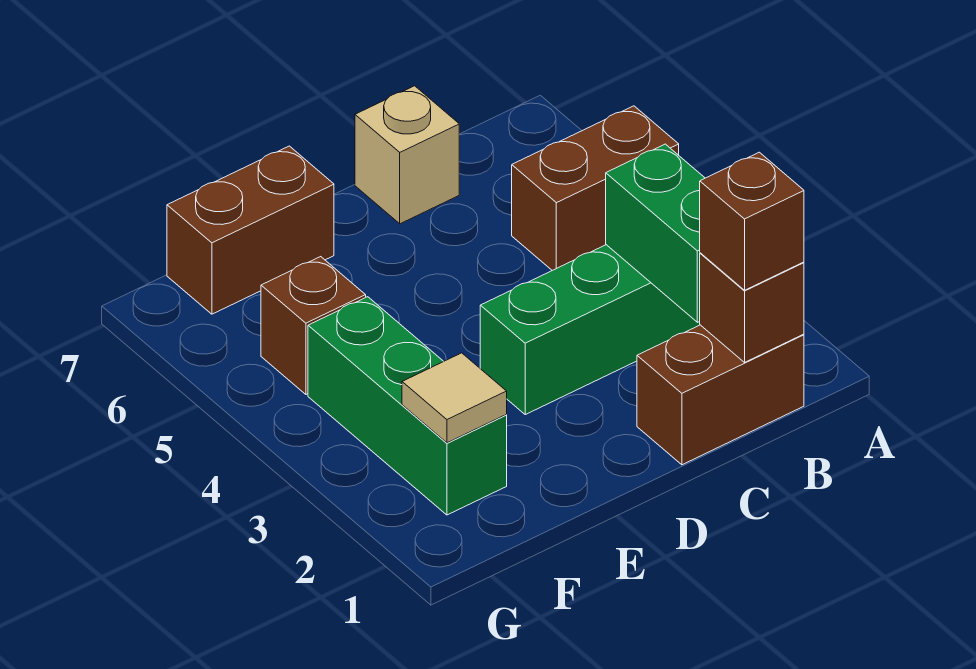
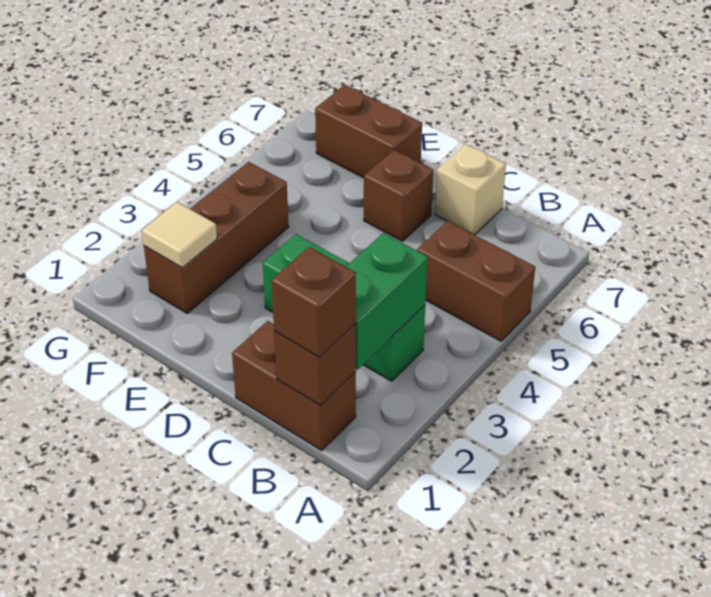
green brick F2:F4 level 1 -> brown brick F2:F4 level 1
brown brick F5 level 1 -> brown brick D6 level 1

